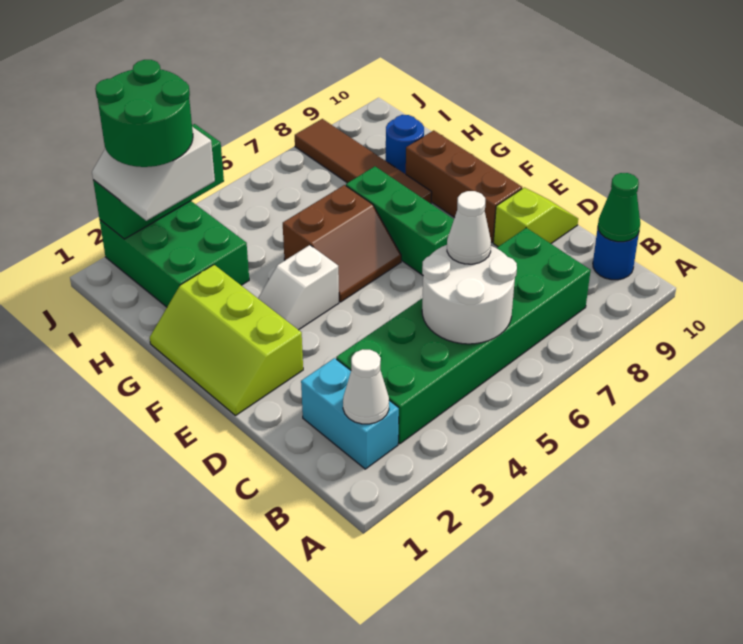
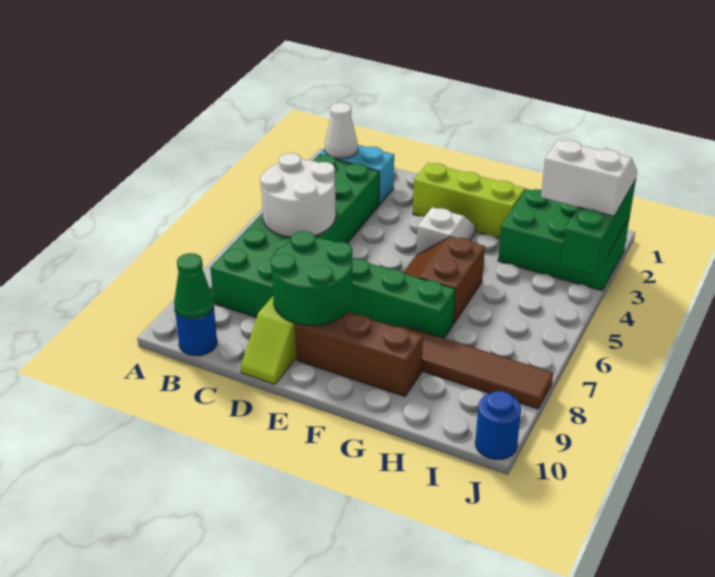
white cone C6 level 3 -> none
blue round brick H9 level 1 -> blue round brick J10 level 1
green round brick I2:J3 level 4 -> green round brick D8:E9 level 2

